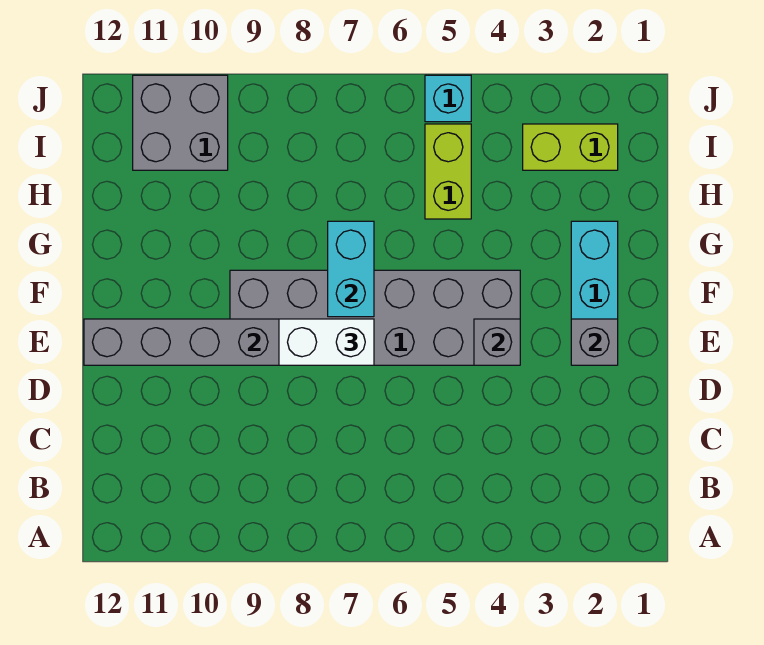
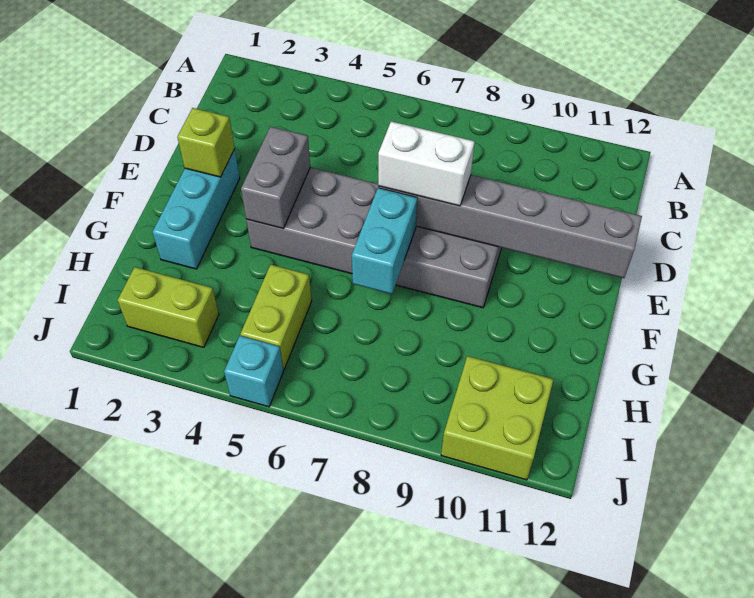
grey brick E2 level 2 -> lime brick E2 level 2
grey brick E4 level 2 -> grey brick E4:F4 level 2
grey brick I10:J11 level 1 -> lime brick I10:J11 level 1

